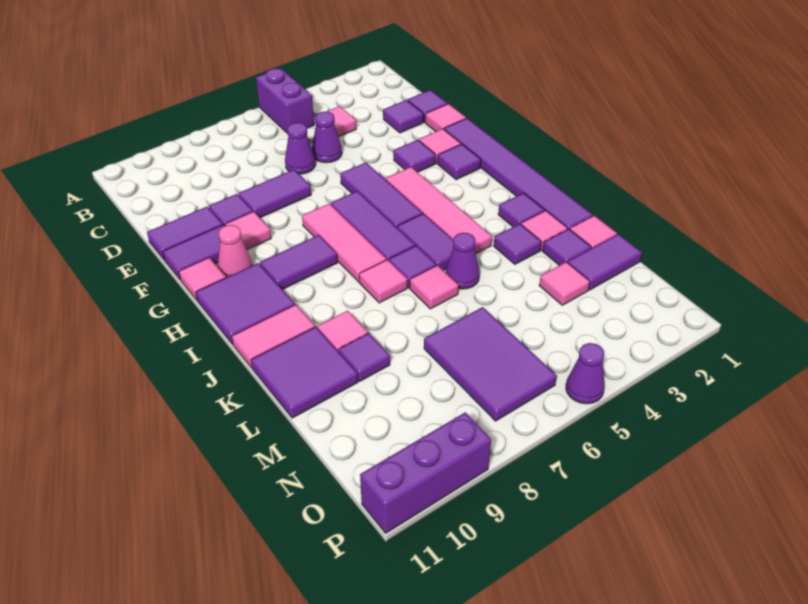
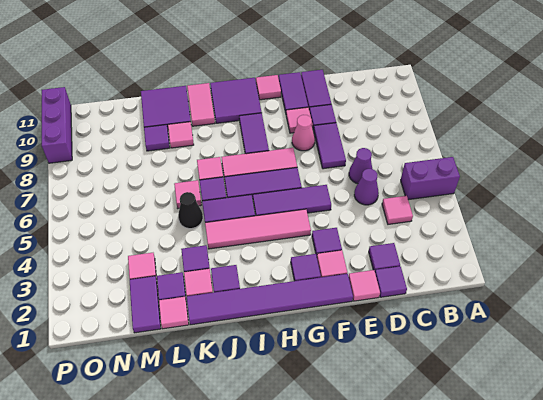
pink cone G10 level 1 -> pink cone F8 level 1
purple cone K5 level 1 -> black cone K5 level 1
purple tile M6:O7 level 1 -> none
purple cone P5 level 1 -> none

